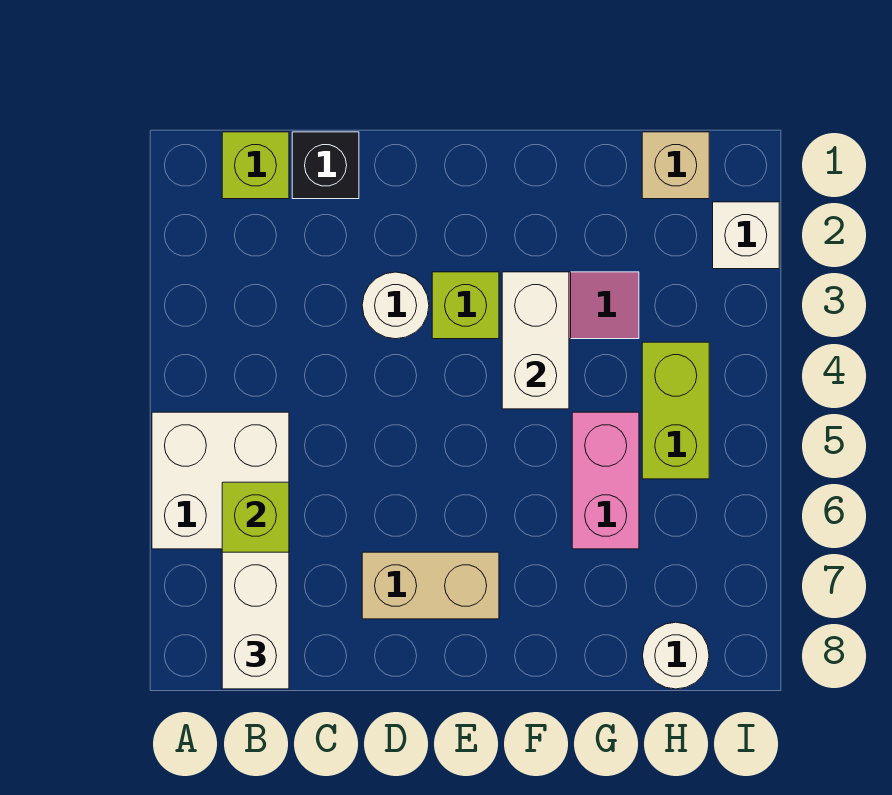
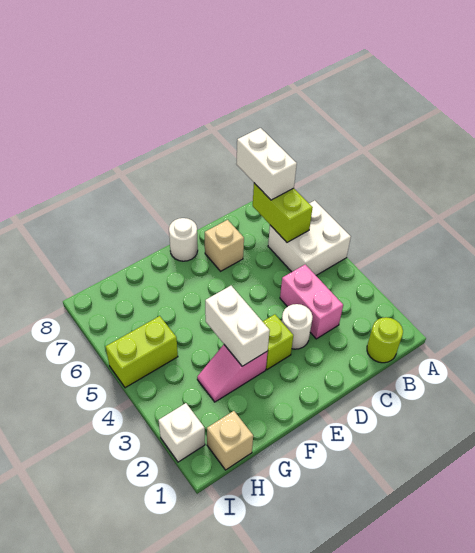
lime brick B1 level 1 -> lime round brick B1 level 1
black brick C1 level 1 -> none
tan brick D7:E7 level 1 -> tan brick D7 level 1
pink brick G5:G6 level 1 -> pink brick C3:C4 level 1
lime brick H4:H5 level 1 -> lime brick H5:I5 level 1
white round brick H8 level 1 -> white round brick E8 level 1

